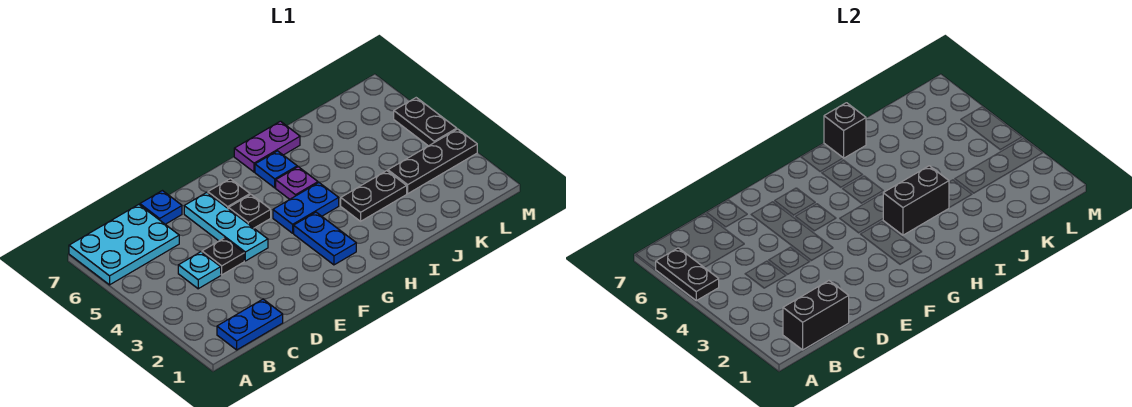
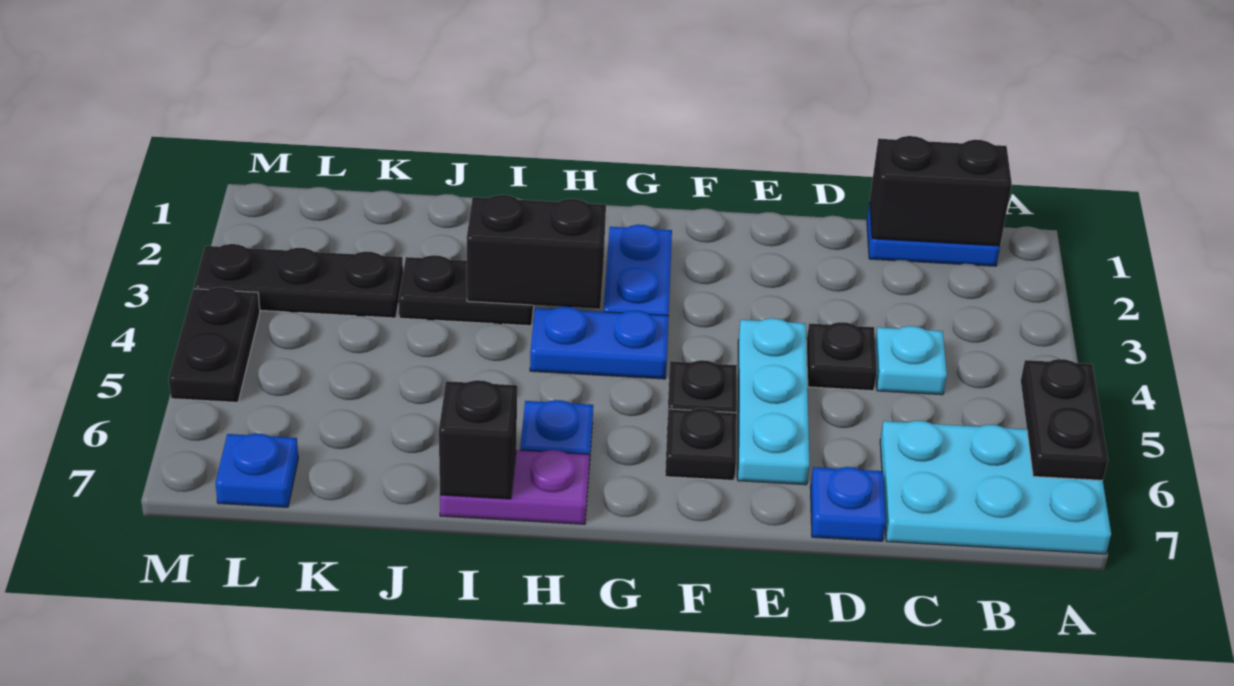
purple plate H5 level 1 -> none
none -> blue plate L7 level 1

